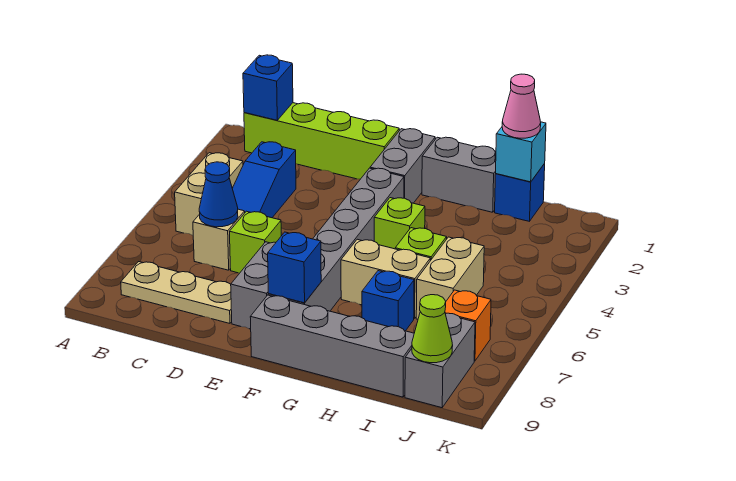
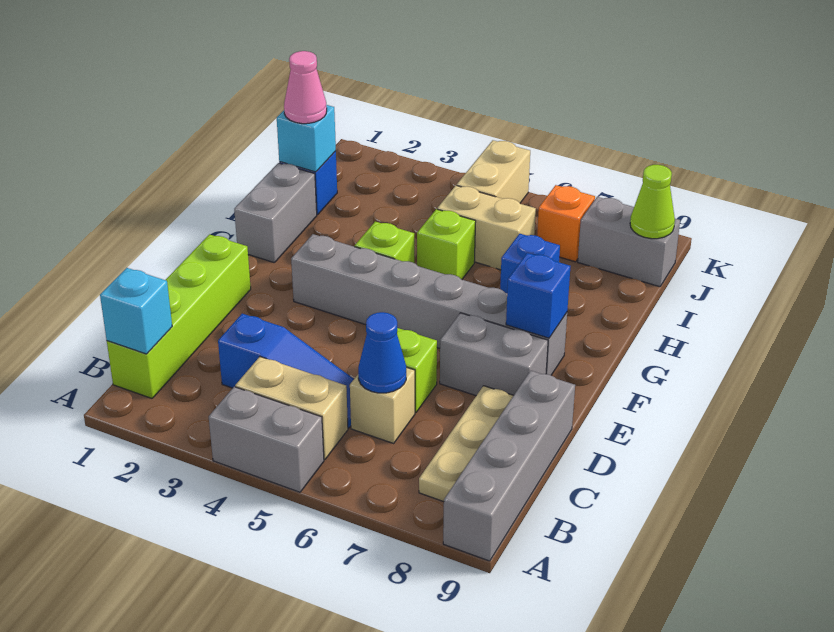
blue brick B1 level 2 -> cyan brick B1 level 2
grey brick F1:F2 level 1 -> grey brick A4:A5 level 1
grey brick F9:I9 level 1 -> grey brick A9:D9 level 1
tan brick G6:H6 level 1 -> tan brick J5:K5 level 1

